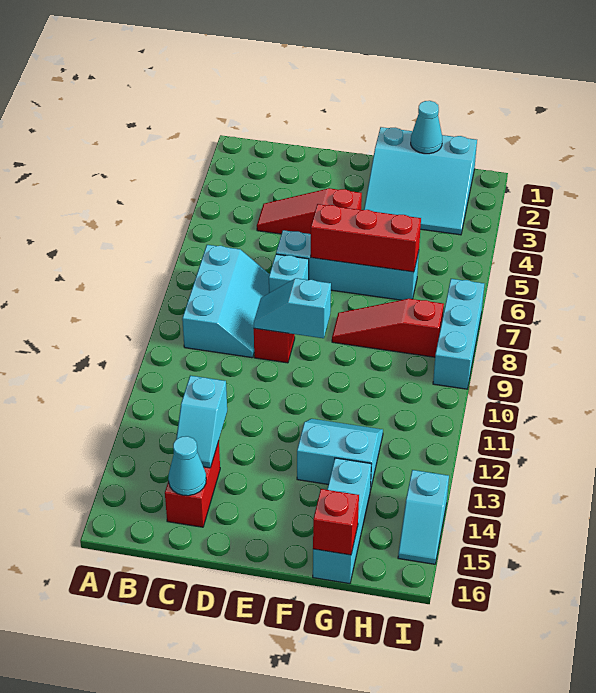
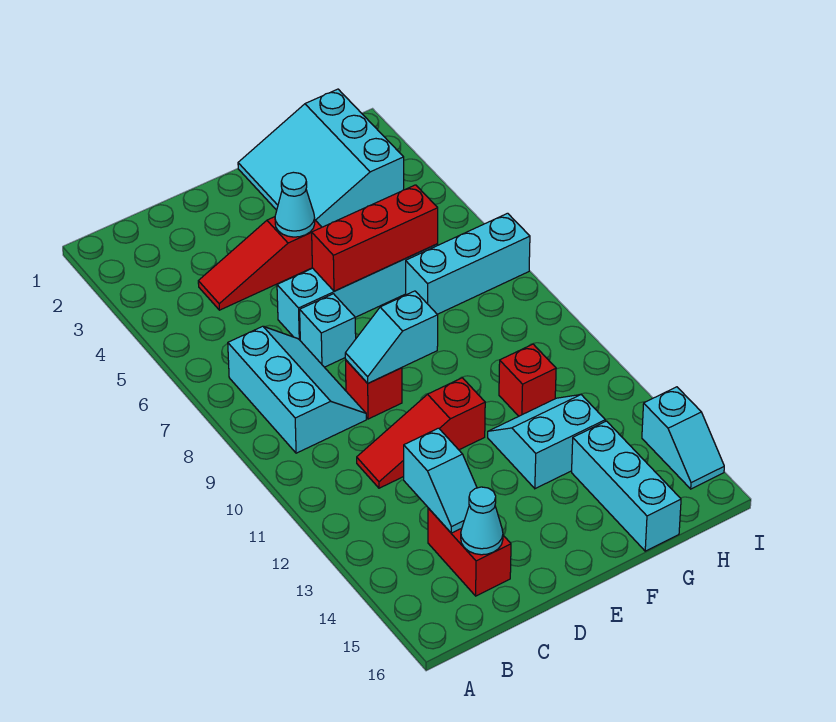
cyan slope F1:H3 level 1 top 1 -> cyan slope F1:H3 level 1 top H
red slope F8:H8 level 1 top H -> red slope C11:E11 level 1 top E
cyan cone G1 level 2 -> cyan cone E4 level 2
red brick G16 level 2 -> red brick G11 level 1
cyan brick I7:I9 level 1 -> cyan brick G7:I7 level 1

